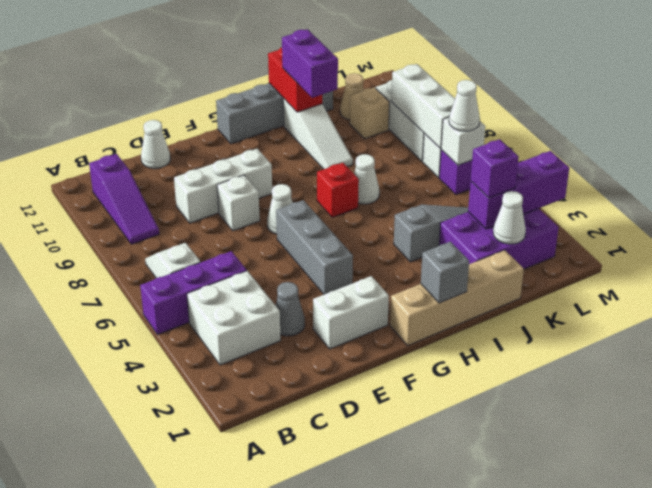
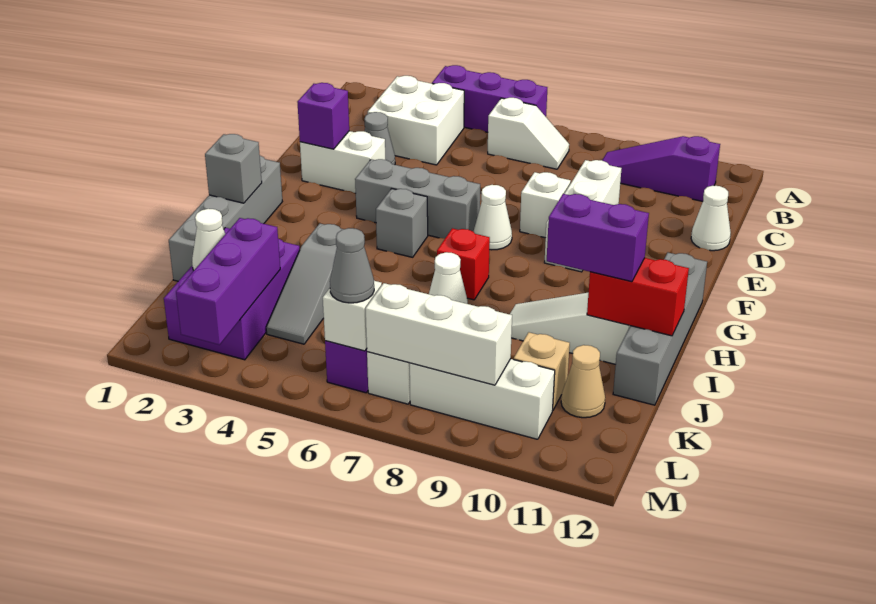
purple brick A5:C5 level 1 -> purple brick A4:A6 level 1
white brick E2:F2 level 1 -> white brick E2:E3 level 1
tan brick G1:J1 level 1 -> grey brick G1:J1 level 1
none -> grey brick G5 level 1
purple brick K3 level 3 -> purple brick E2 level 2
white cone L6 level 3 -> grey cone L6 level 3

